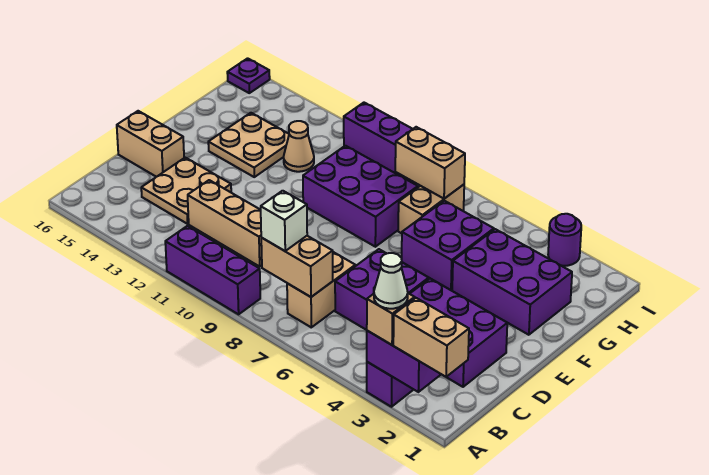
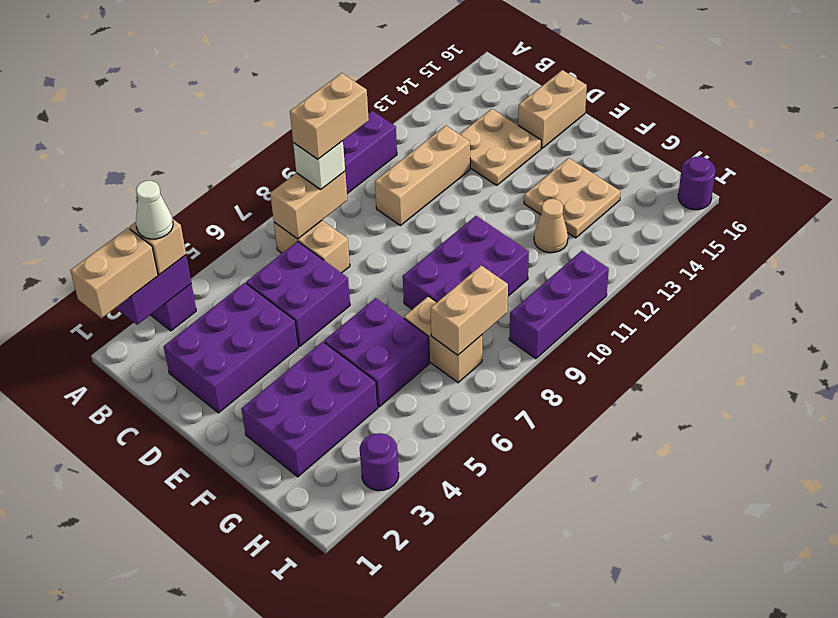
none -> tan brick B8:B9 level 4
purple plate I16 level 1 -> purple round brick I16 level 1

